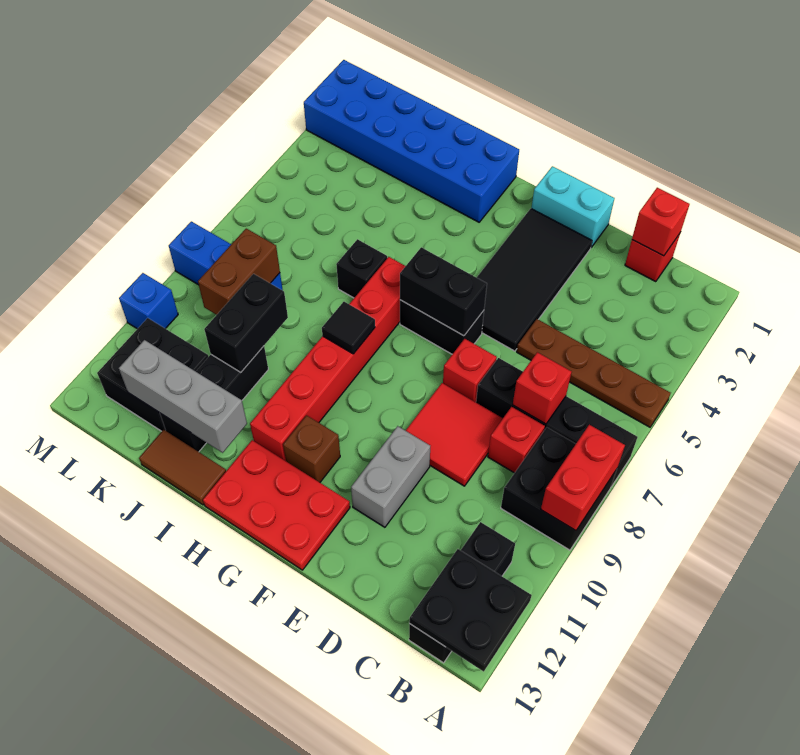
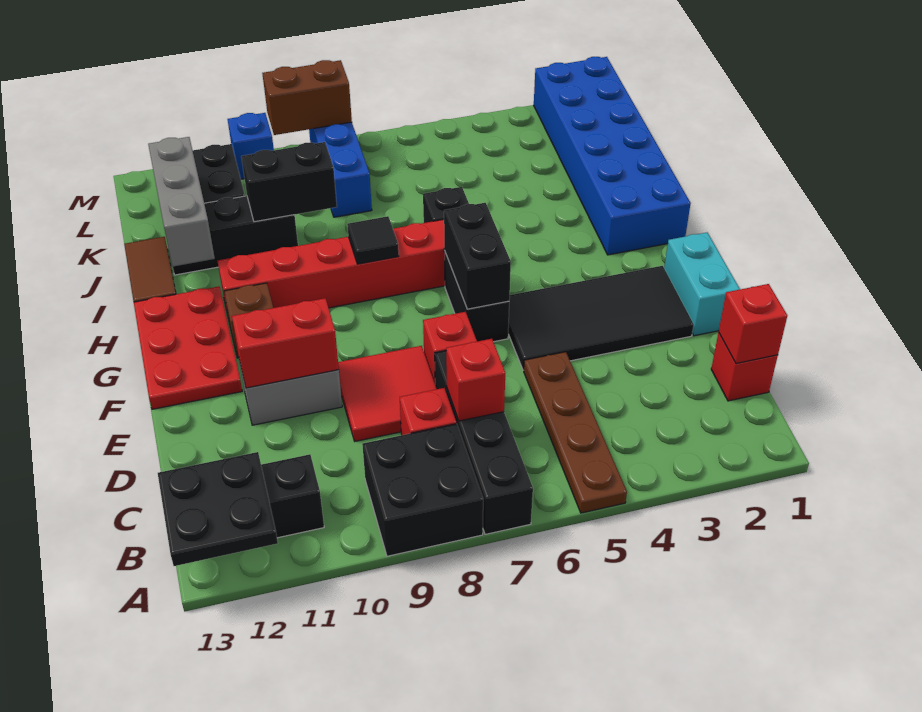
red brick A8:A9 level 2 -> red brick E10:E11 level 2
brown brick K8:K9 level 2 -> brown brick M8:M9 level 2

